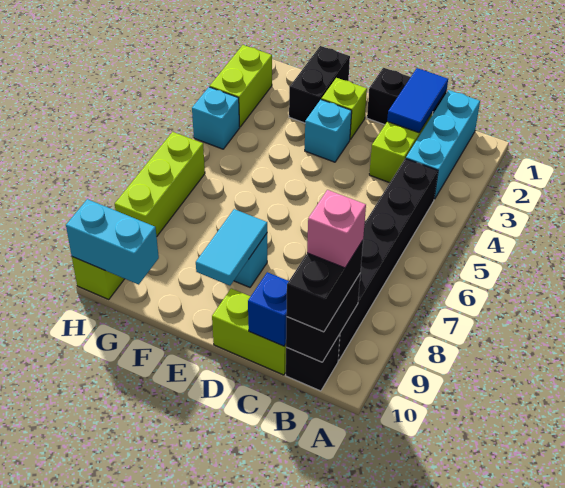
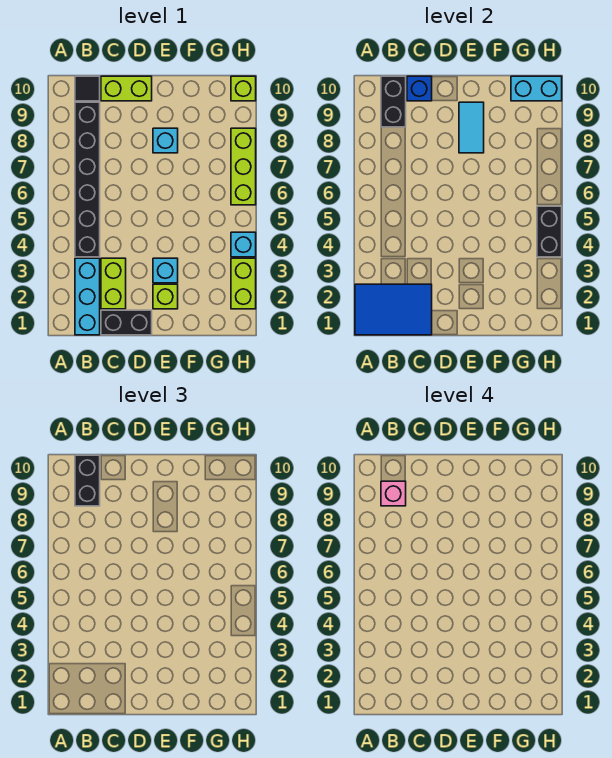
black brick B10 level 1 -> black tile B10 level 1
blue tile C1:C2 level 2 -> blue tile A1:C2 level 2
black brick F1:F2 level 1 -> black brick H4:H5 level 2

